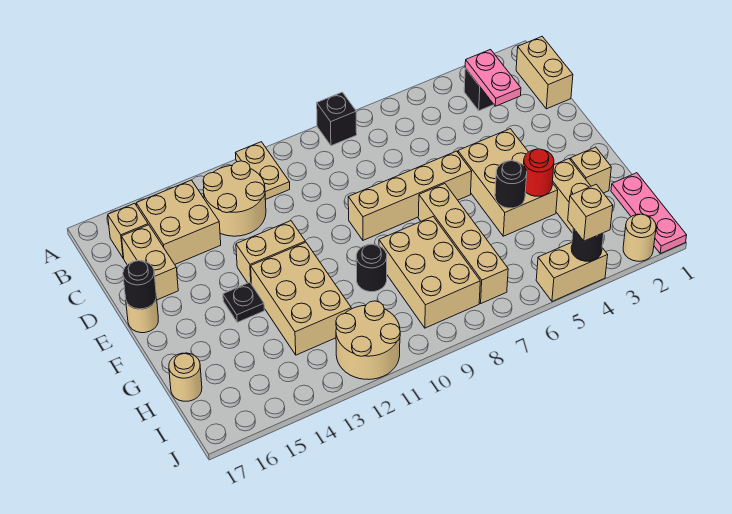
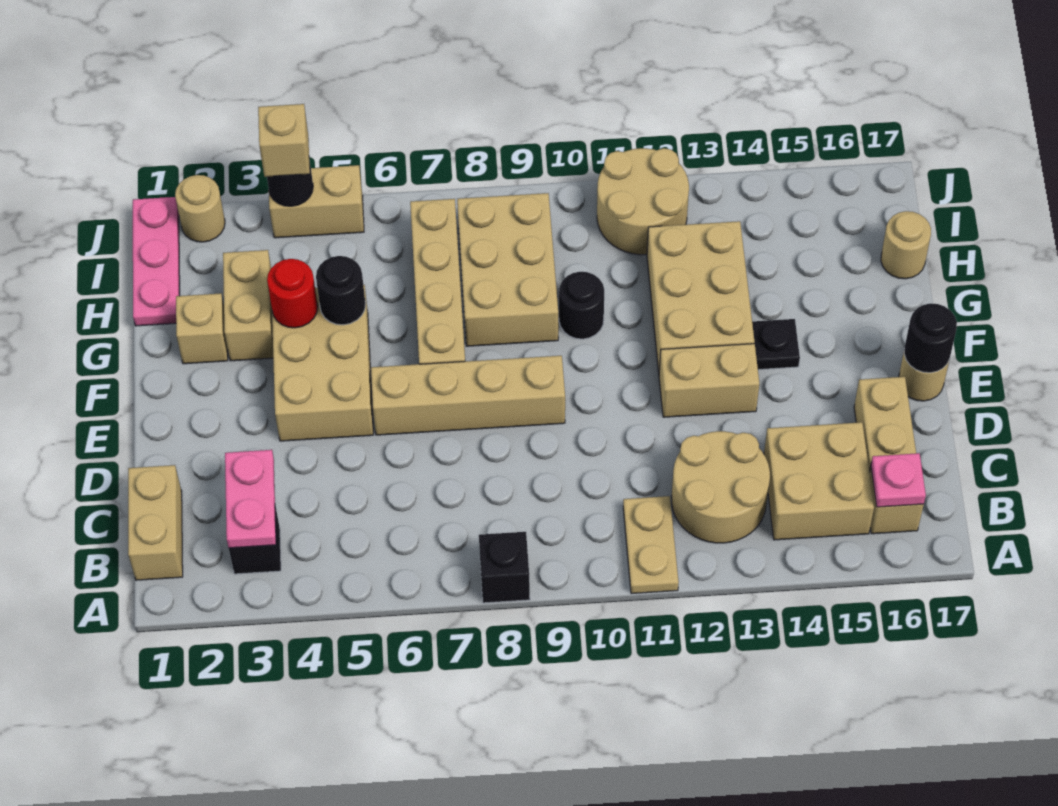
none -> pink plate B16 level 2

